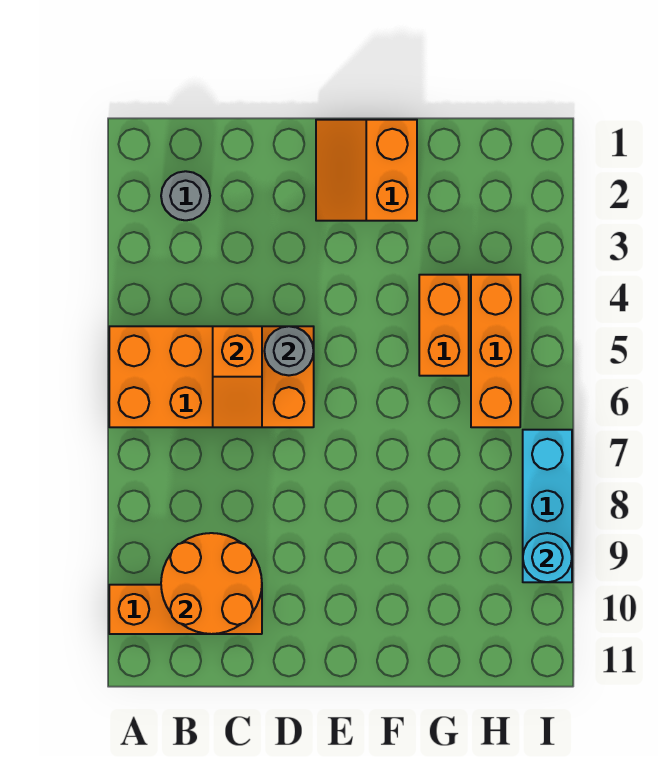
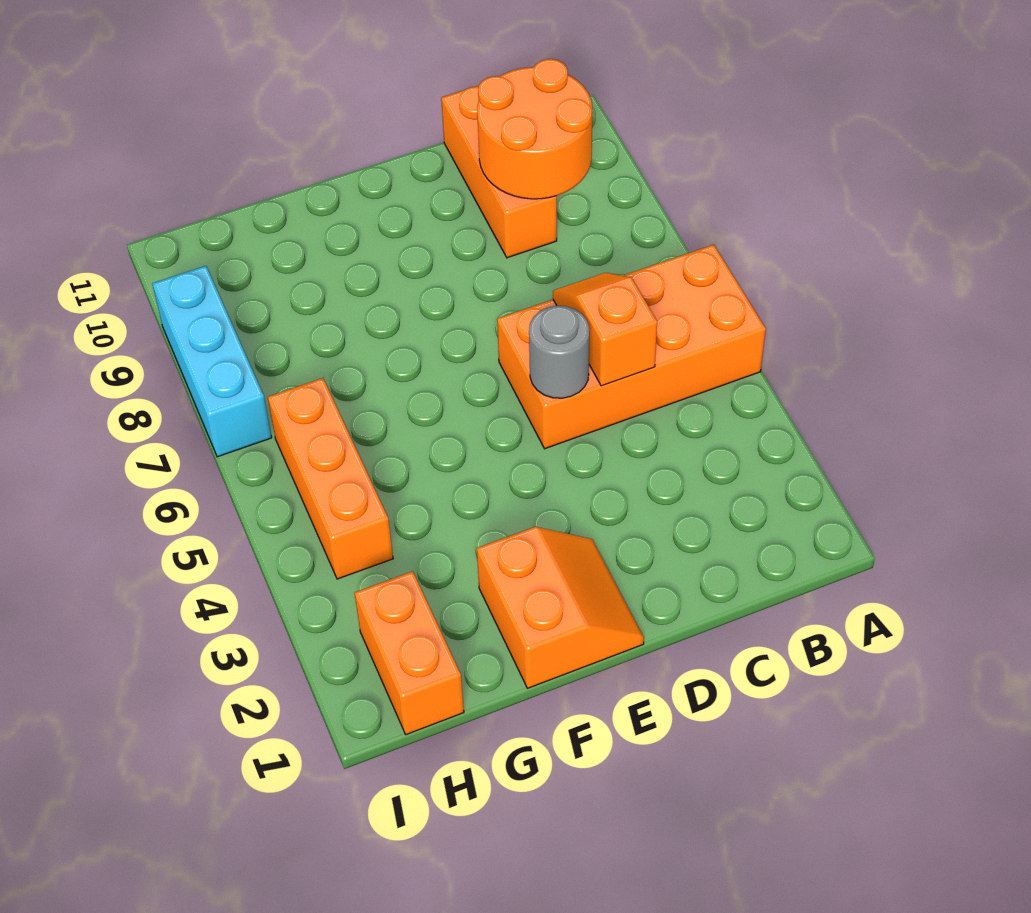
orange brick A10:C10 level 1 -> orange brick C9:C11 level 1
grey round brick B2 level 1 -> none
orange brick G4:G5 level 1 -> orange brick H1:H2 level 1
cyan round brick I9 level 2 -> none

